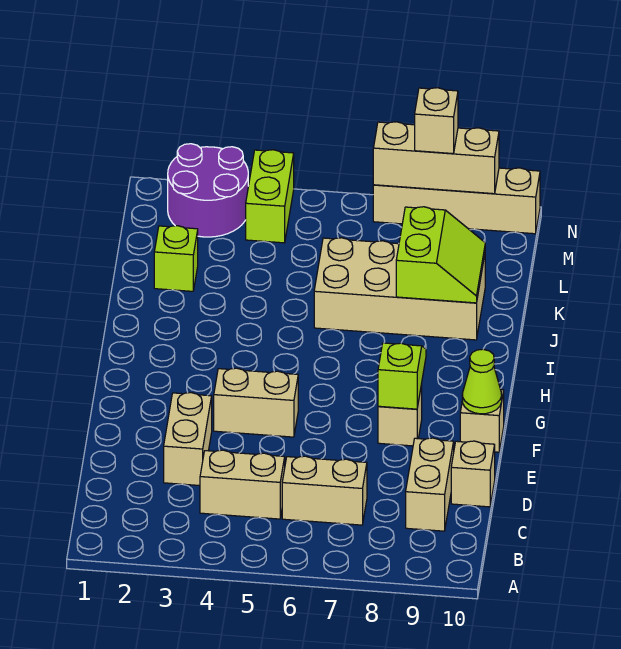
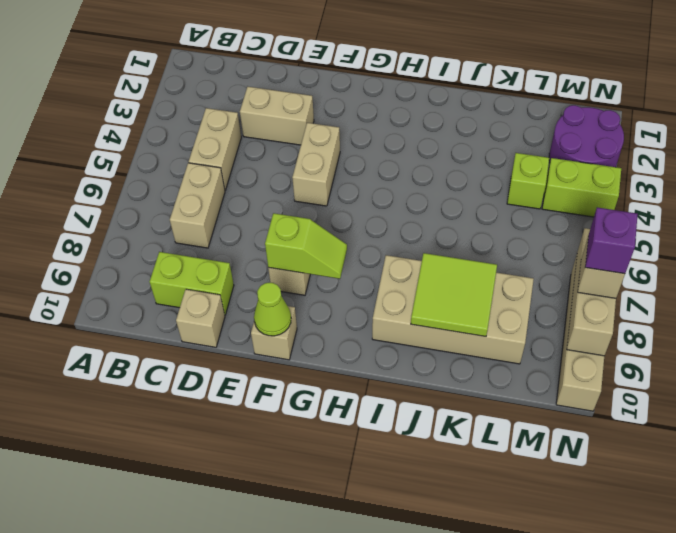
tan brick C9:D9 level 1 -> lime brick C9:D9 level 1
tan brick J6:K9 level 1 -> tan brick I8:L9 level 1
lime slope J8:K9 level 2 top 8 -> lime tile J8:K9 level 2
lime brick K2 level 1 -> lime brick L4 level 1
none -> purple brick N8 level 4

